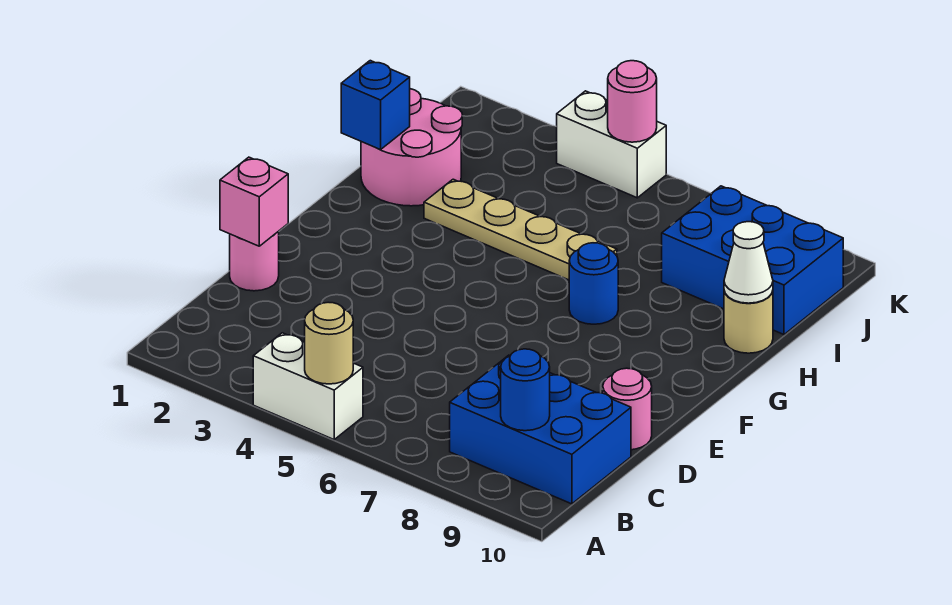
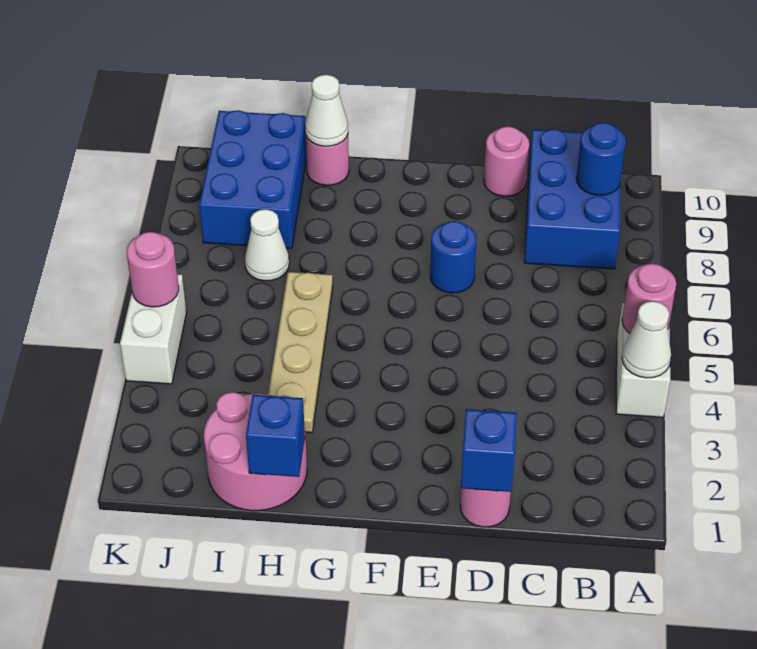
none -> white cone A4 level 2
tan round brick A5 level 2 -> pink round brick A5 level 2
pink brick D1 level 2 -> blue brick D1 level 2
blue round brick G7 level 1 -> blue round brick E7 level 1
tan round brick H10 level 1 -> pink round brick H10 level 1
none -> white cone I7 level 1

